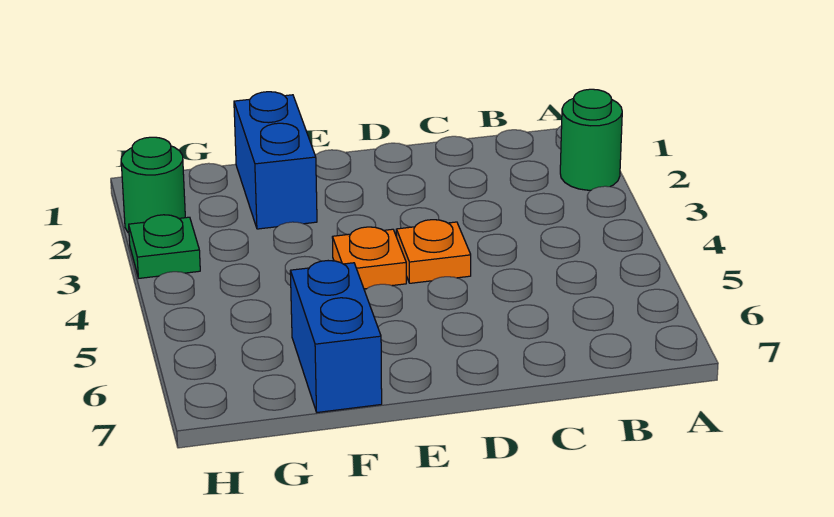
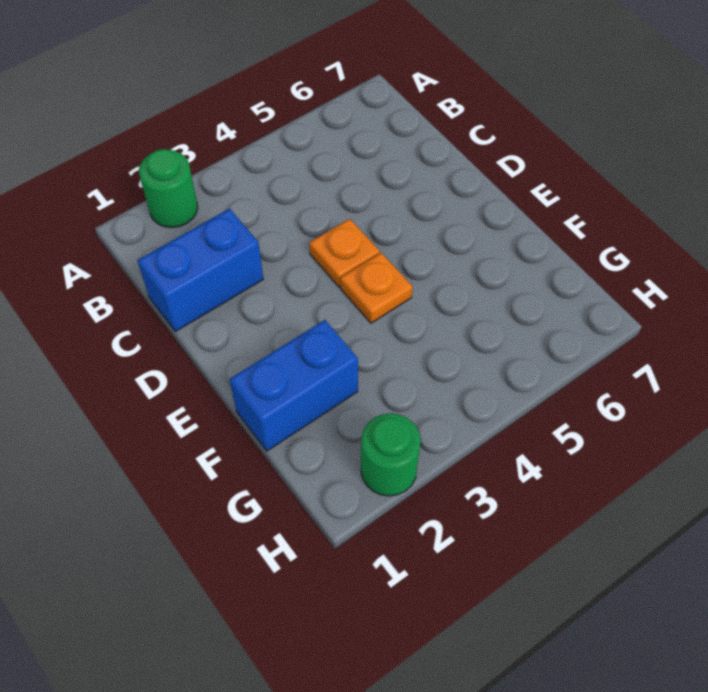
blue brick F6:F7 level 1 -> blue brick C1:C2 level 1
green plate H3 level 1 -> none

